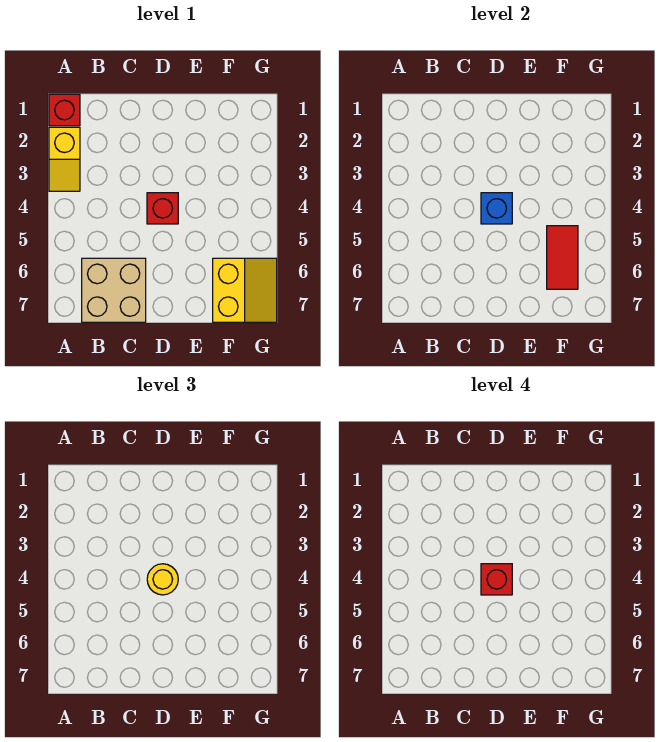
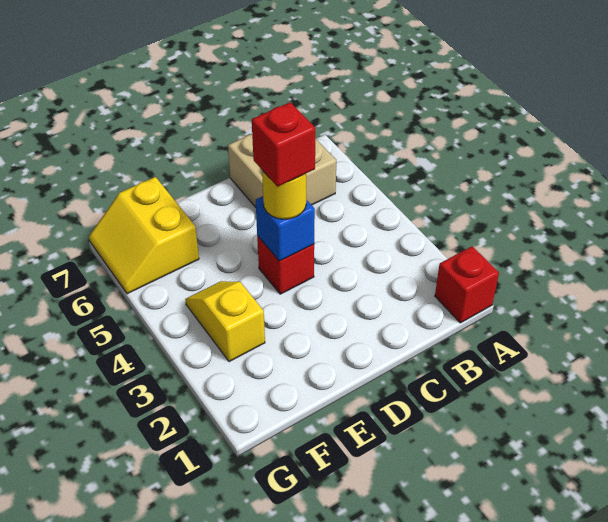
yellow slope A2:A3 level 1 top 2 -> yellow slope F3:F4 level 1 top 3
red tile F5:F6 level 2 -> none

